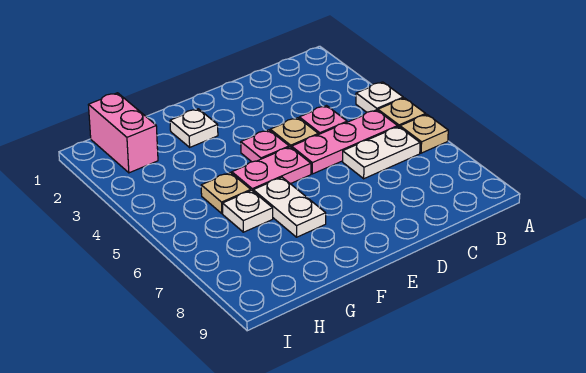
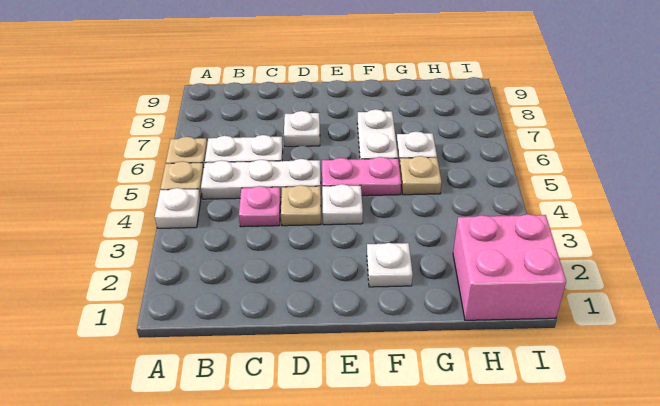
pink plate B5:D5 level 1 -> white plate B5:D5 level 1
none -> white plate D7 level 1
pink plate E4 level 1 -> white plate E4 level 1
pink brick H1:H2 level 1 -> pink brick H1:I2 level 1

